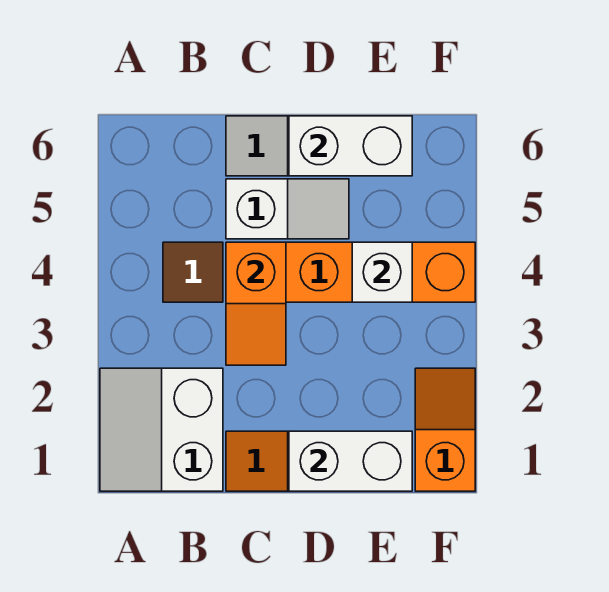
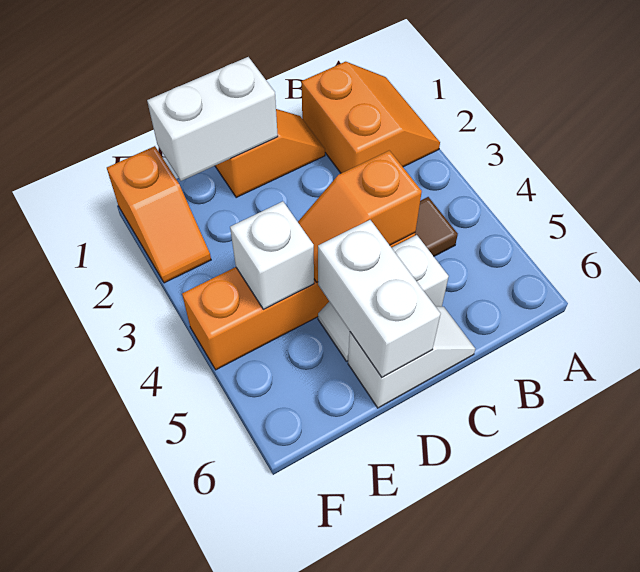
white slope A1:B2 level 1 top B -> orange slope A1:B2 level 1 top B
orange slope C3:C4 level 2 top 4 -> orange slope C4:D4 level 2 top C
white brick D6:E6 level 2 -> white brick D5:D6 level 2

